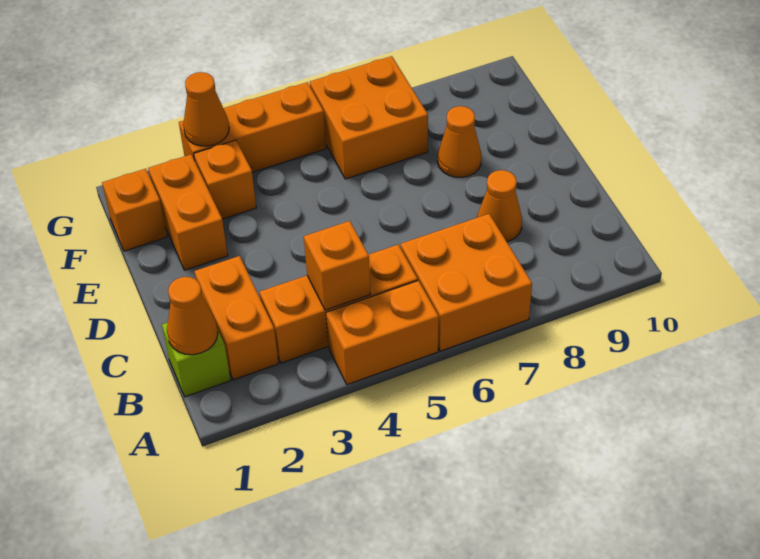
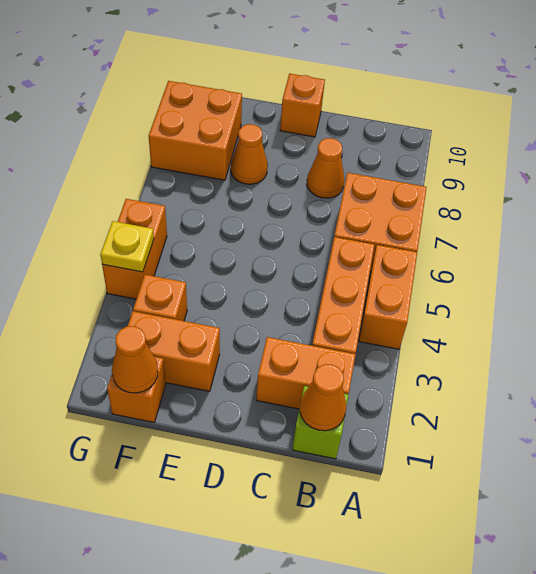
orange brick B4 level 2 -> orange brick D10 level 1
orange brick F6:G7 level 1 -> orange brick F8:G9 level 1
orange brick G3:G5 level 1 -> orange brick G4:G5 level 1
orange cone G3 level 2 -> orange cone F1 level 2
none -> yellow plate G4 level 2

